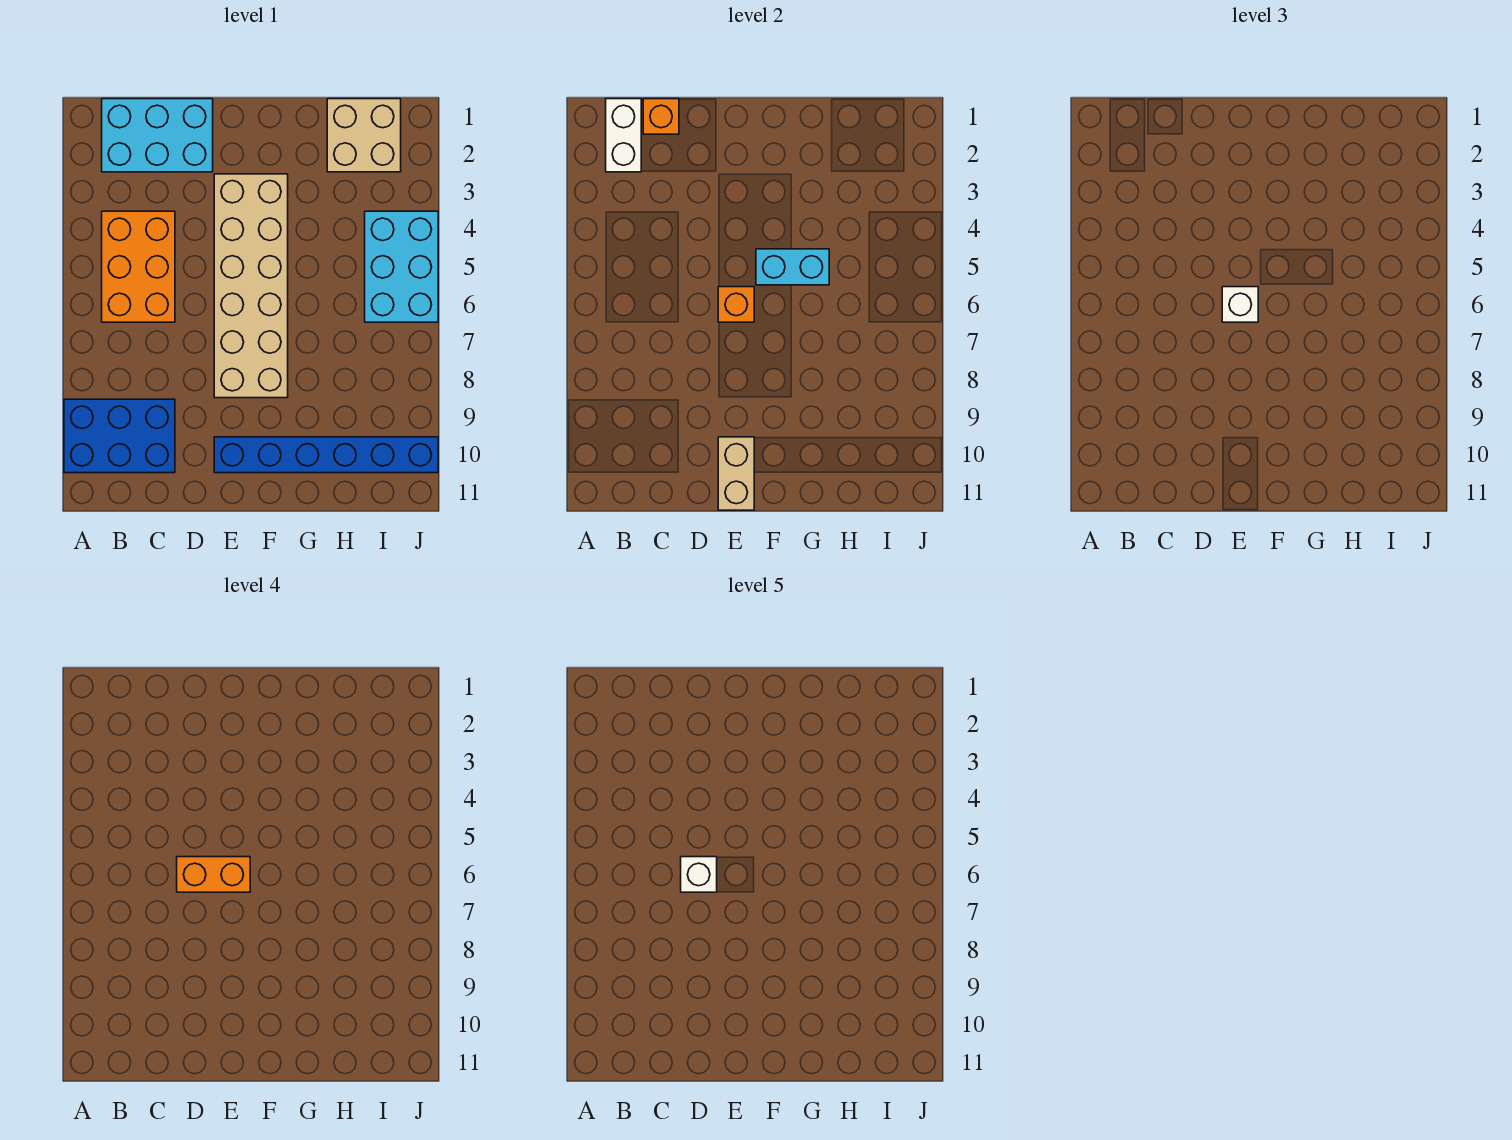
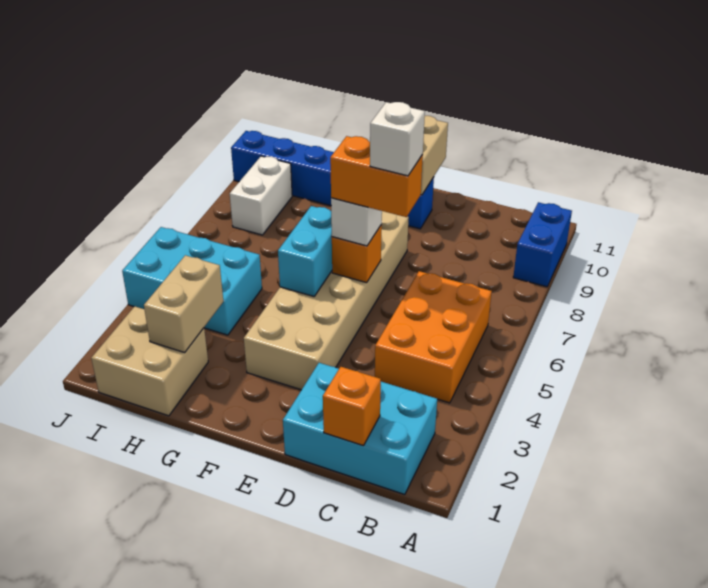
blue brick A9:C10 level 1 -> blue brick A9:A10 level 1
white brick B1:B2 level 2 -> white brick I8:I9 level 1
cyan brick F5:G5 level 2 -> cyan brick F5:F6 level 2
none -> tan brick H2:H3 level 2
cyan brick I4:J6 level 1 -> cyan brick H4:J5 level 1

